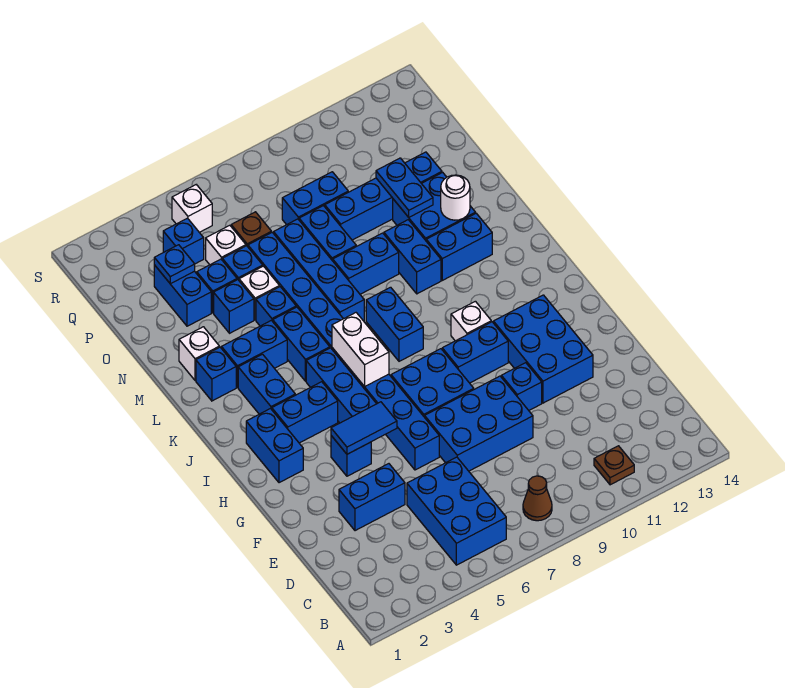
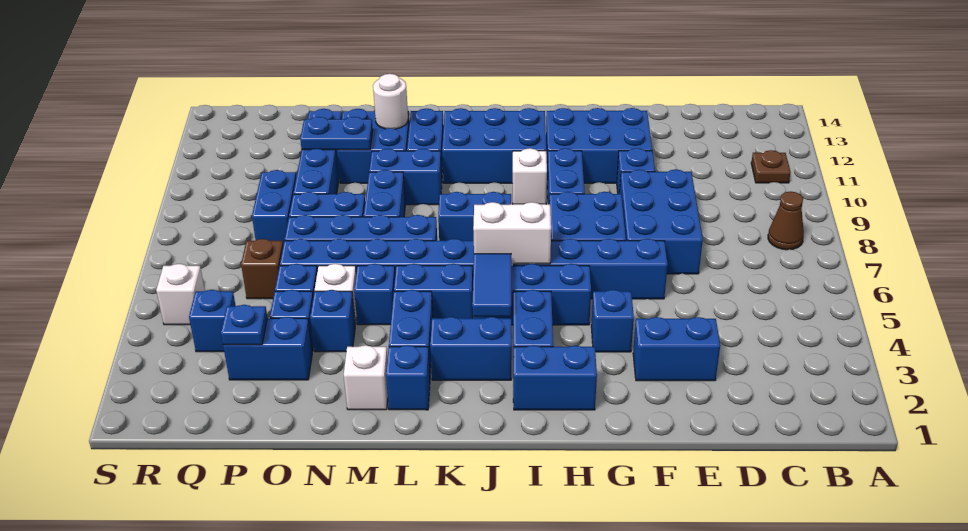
blue brick B5:D6 level 1 -> blue brick I11:K12 level 1
blue brick E3:E4 level 1 -> blue brick E3:F3 level 1
blue tile G4:G5 level 2 -> blue tile J4:J5 level 2
white brick P5 level 1 -> none

